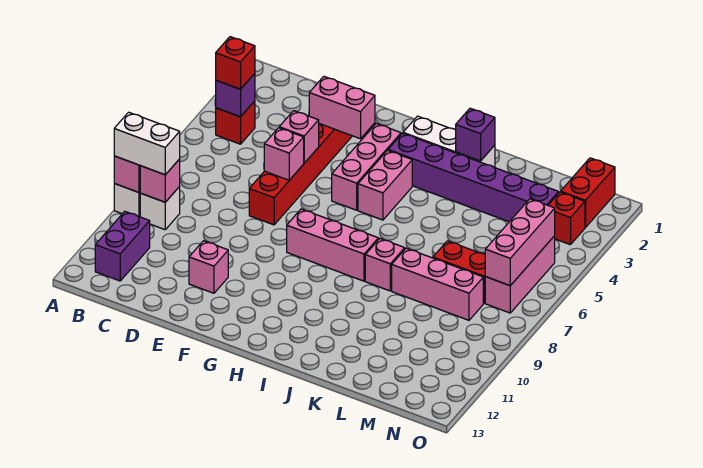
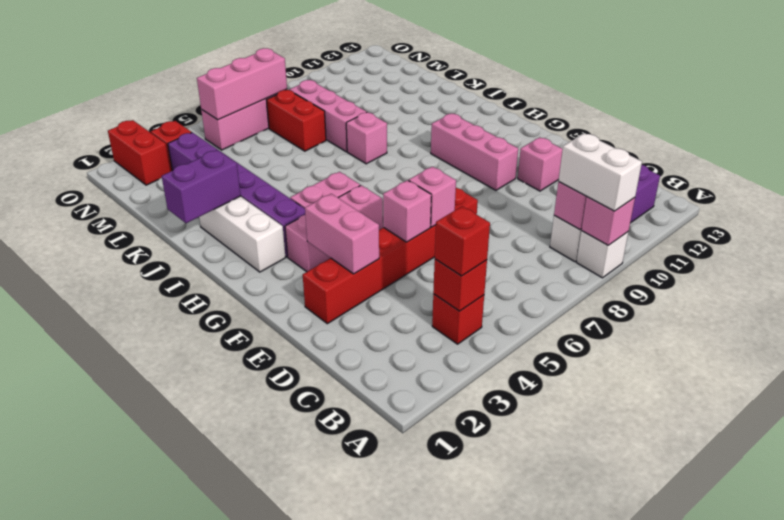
purple brick B4 level 2 -> red brick B4 level 2
pink brick G8:I8 level 1 -> pink brick F10:H10 level 1
purple brick J2 level 2 -> purple brick J1:J2 level 2
red brick N1:N2 level 1 -> red brick N2:O2 level 1

